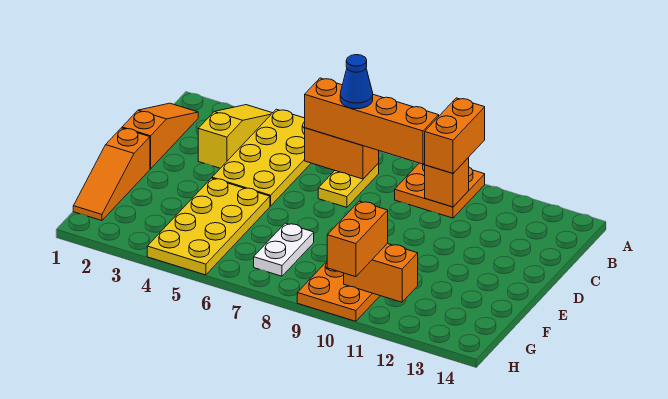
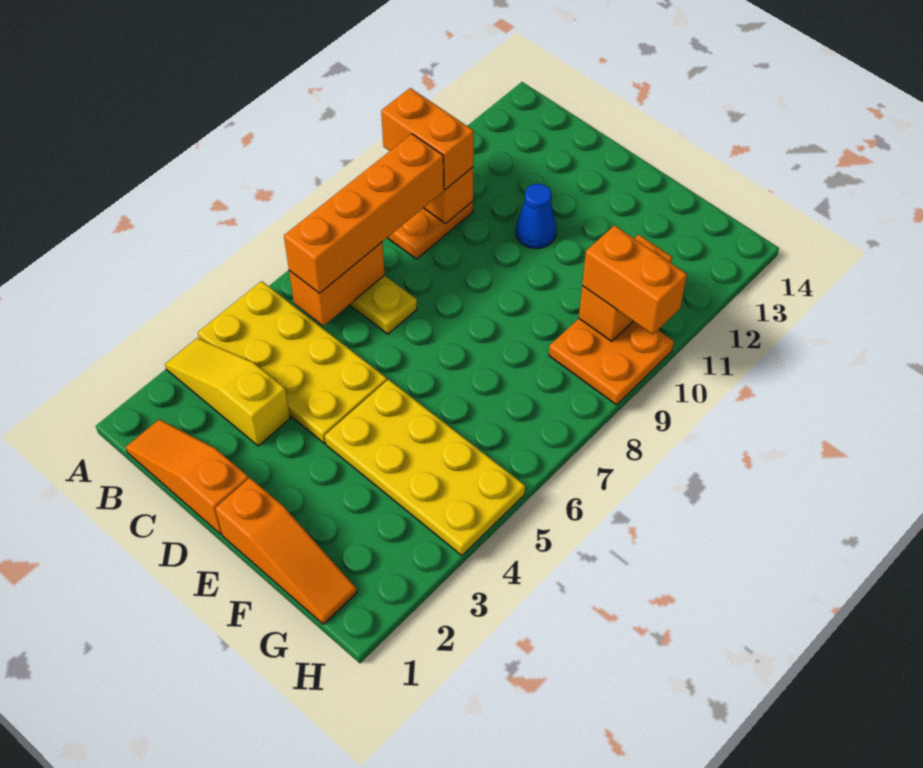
blue cone B7 level 4 -> blue cone D11 level 1
white plate F7:G7 level 1 -> none

